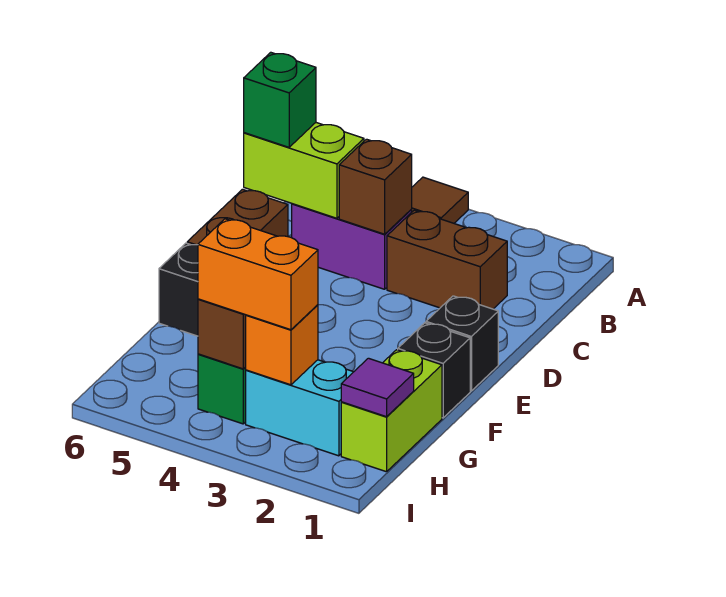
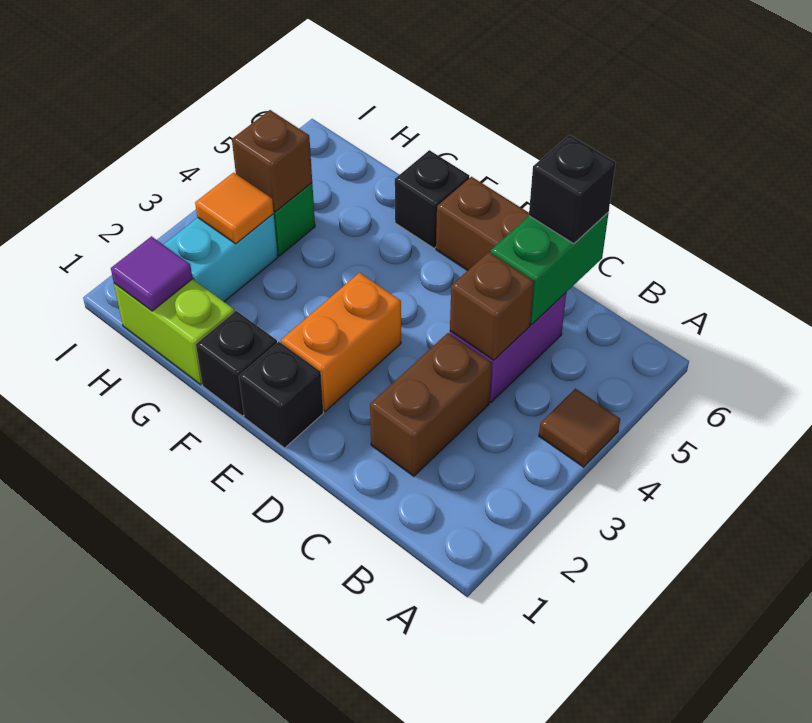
lime brick C5:C6 level 2 -> green brick C5:C6 level 2
green brick C6 level 3 -> black brick C6 level 3
orange brick H3 level 2 -> orange tile H3 level 2
orange brick H3:H4 level 3 -> orange brick E2:E3 level 1

